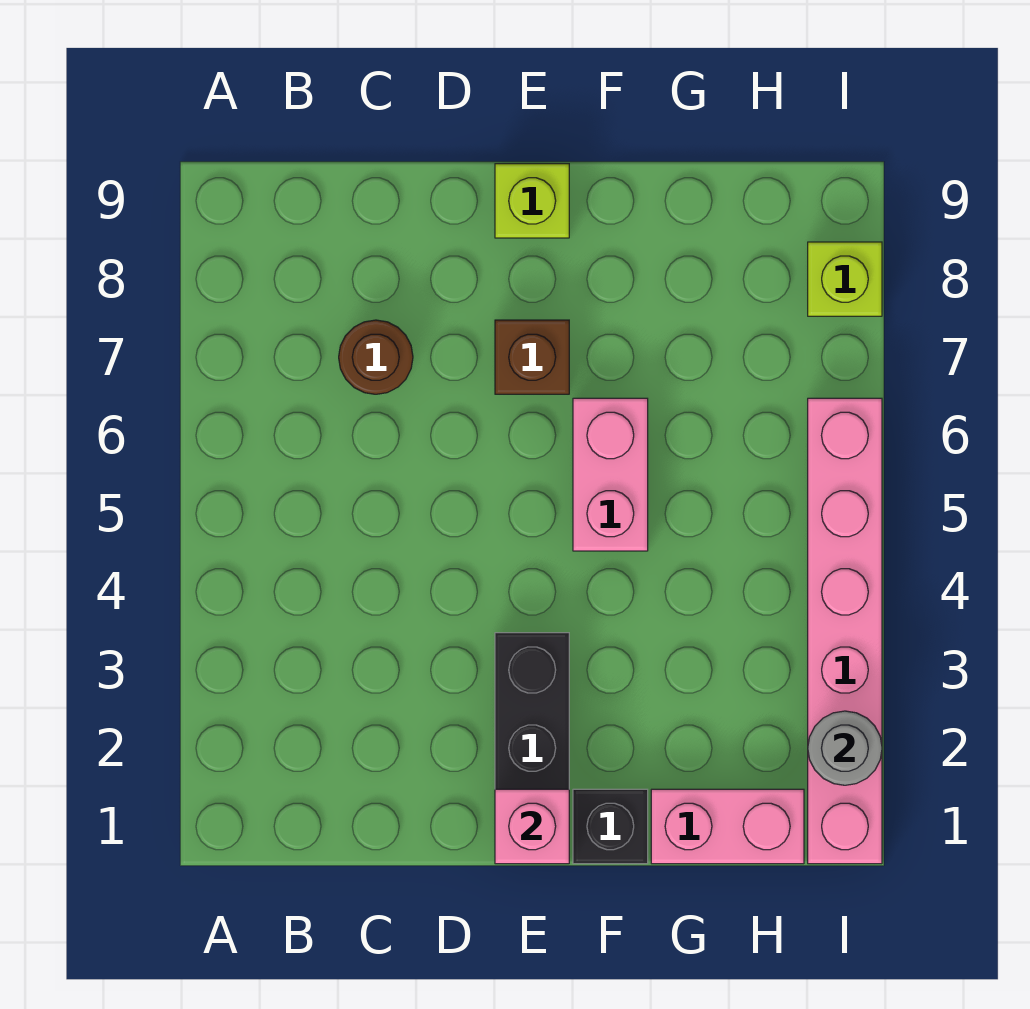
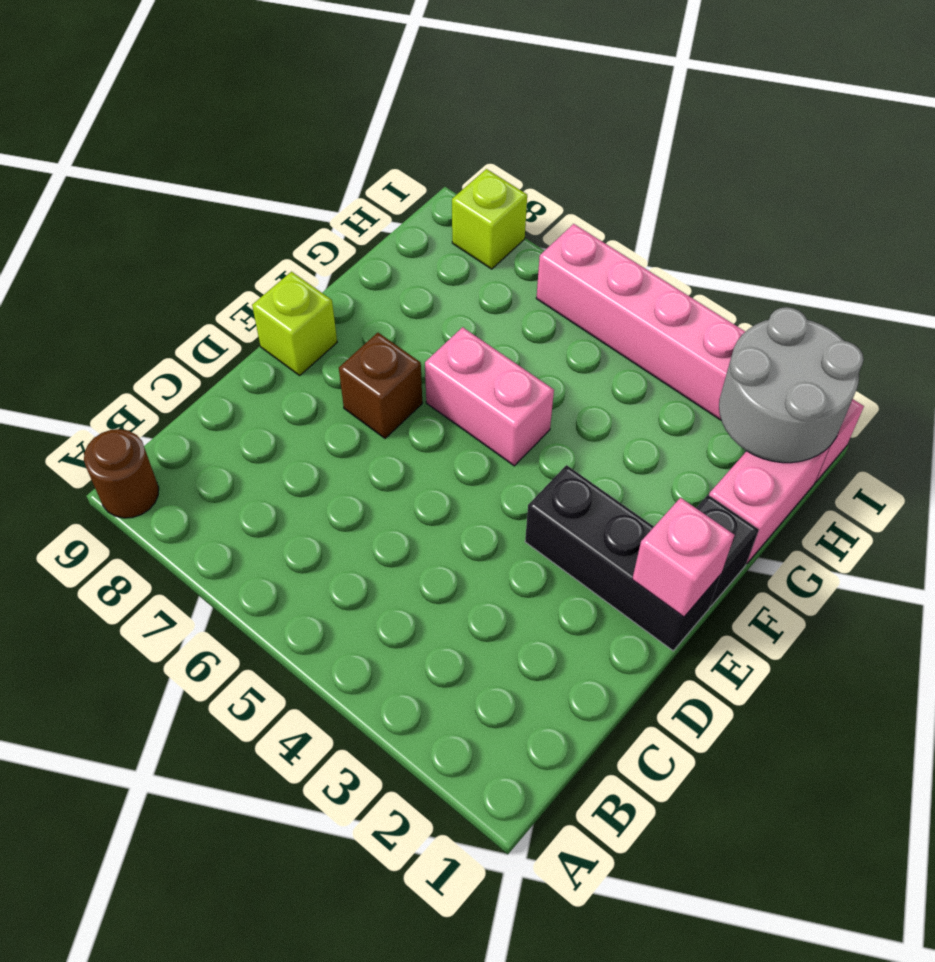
brown round brick C7 level 1 -> brown round brick A9 level 1
grey round brick I2 level 2 -> grey round brick H1:I2 level 2

